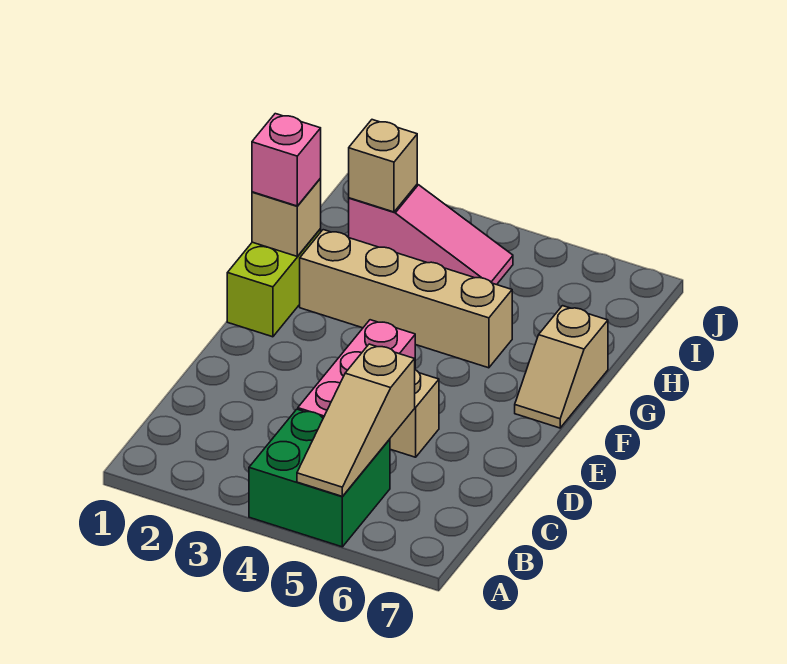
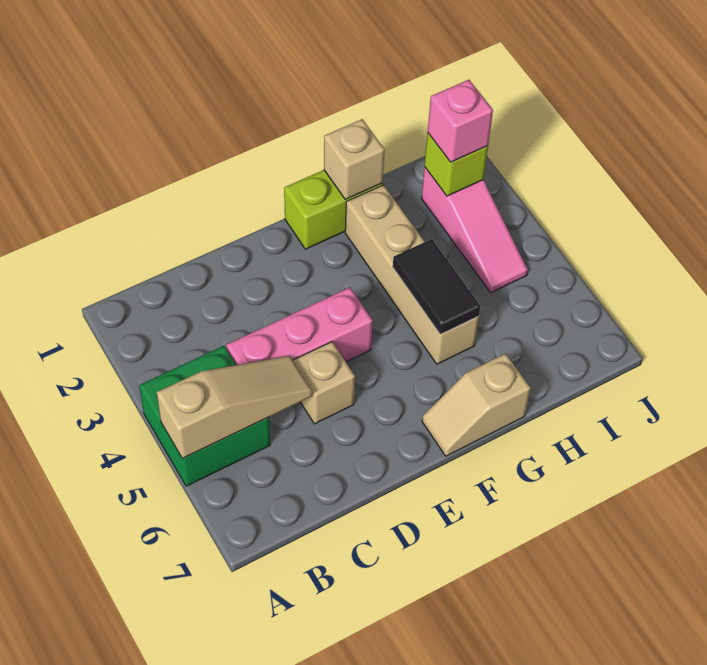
tan slope A5:C5 level 2 top C -> tan slope A5:C5 level 2 top A
pink brick G1 level 3 -> pink brick I2 level 3
none -> black tile G4:G5 level 2
tan brick I2 level 2 -> lime brick I2 level 2

